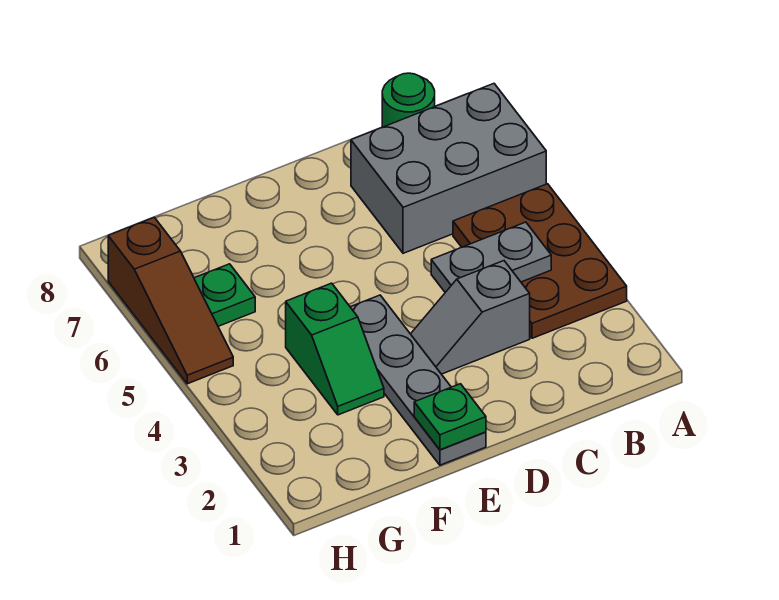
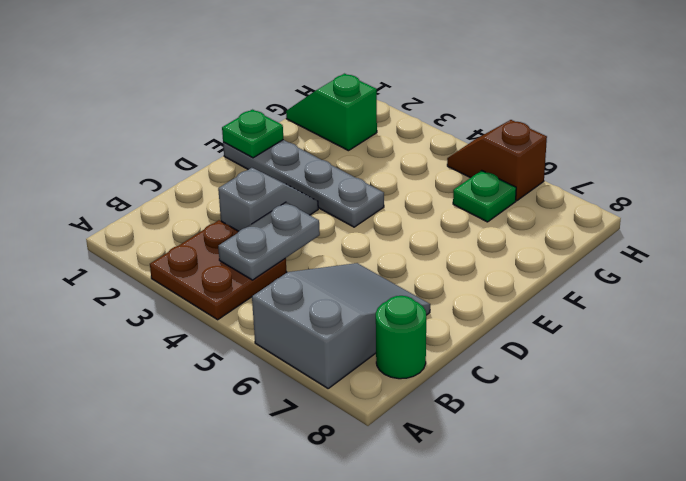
brown plate A3:B5 level 1 -> brown plate A3:B4 level 1
grey brick A6:C7 level 1 -> grey slope A6:C7 level 1 top A
green slope F3:F4 level 1 top 4 -> green slope G1:G2 level 1 top 2
brown slope H5:H7 level 1 top 7 -> brown slope H5:H6 level 1 top 6

